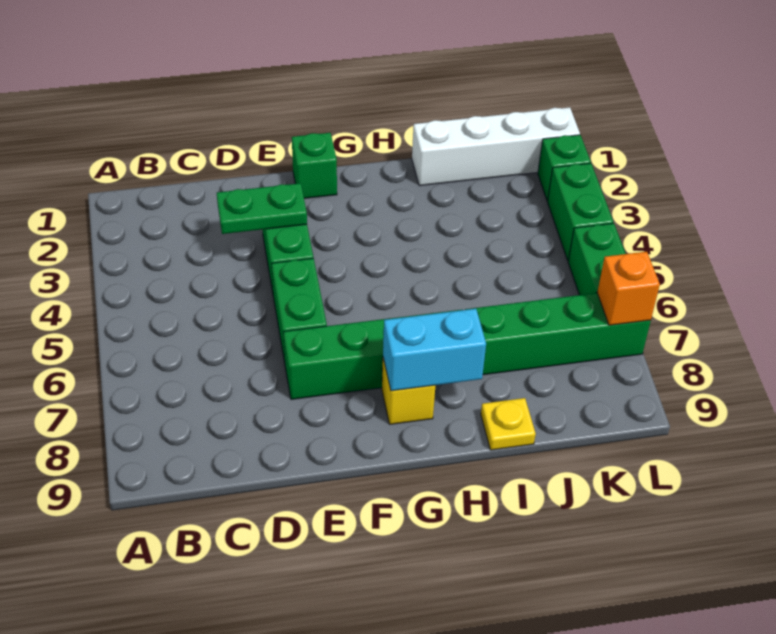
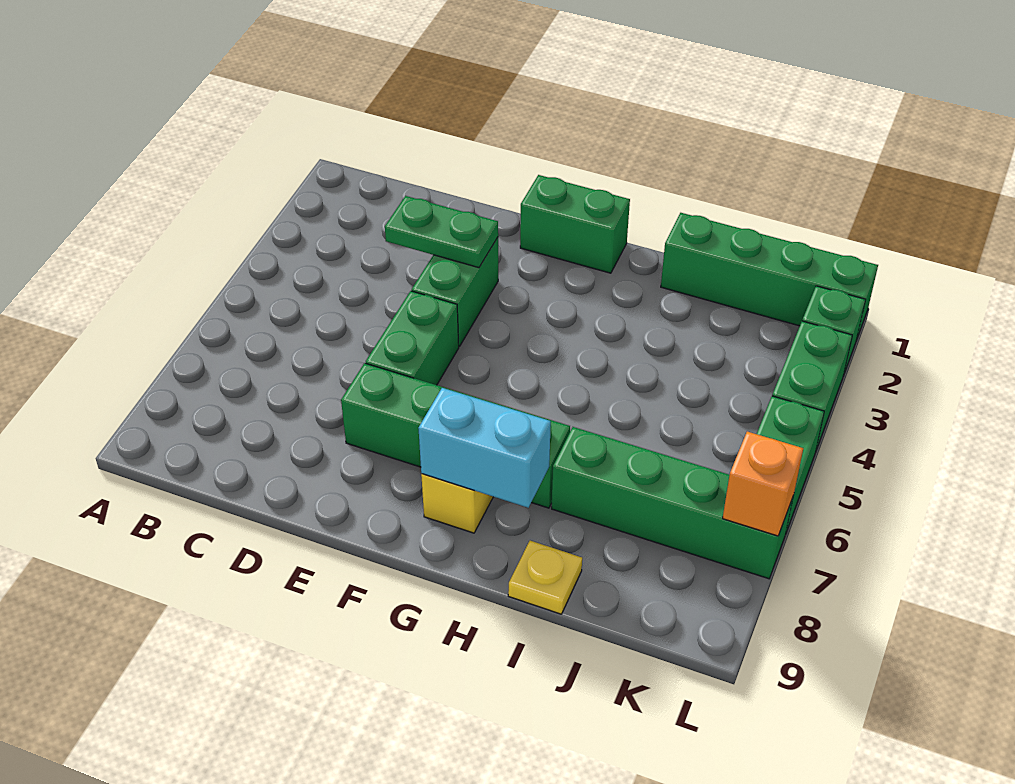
green brick F1 level 1 -> green brick F1:G1 level 1
white brick I1:L1 level 1 -> green brick I1:L1 level 1

